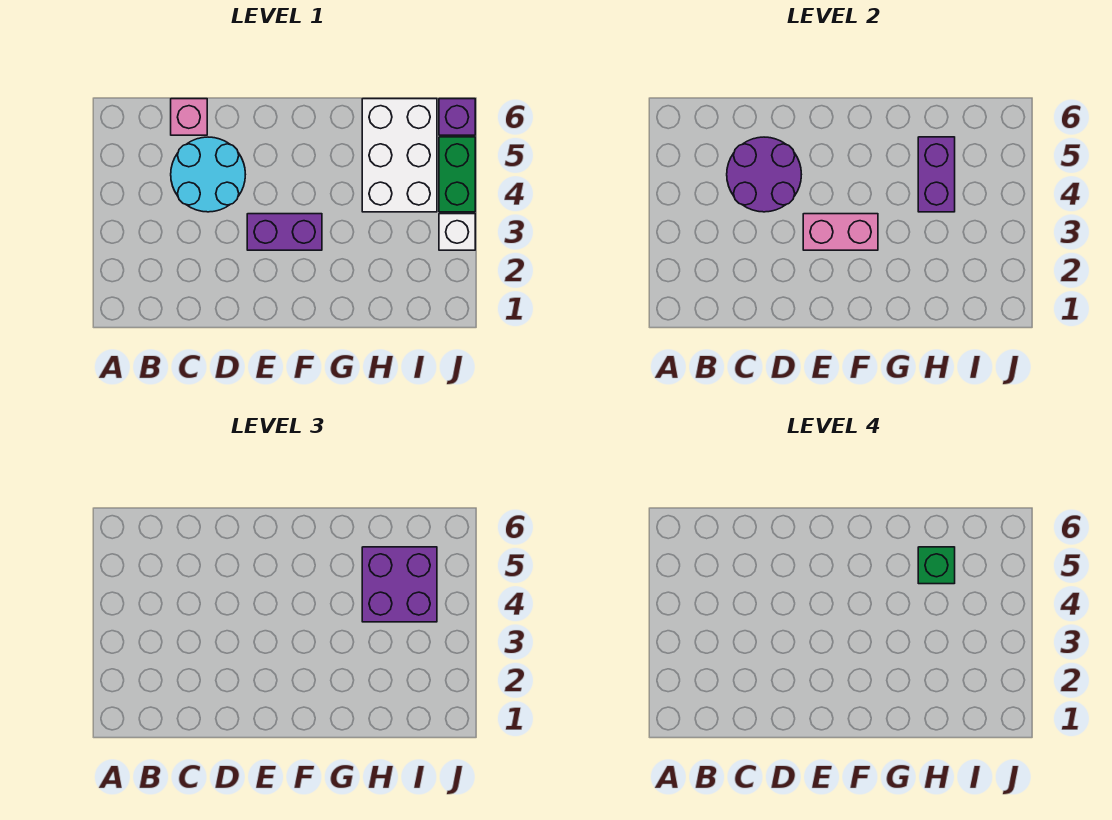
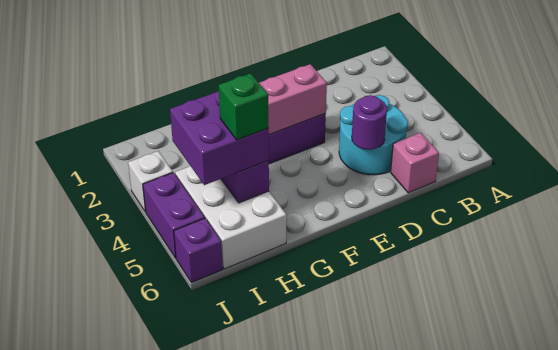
purple round brick C4:D5 level 2 -> purple round brick D5 level 2
green brick J4:J5 level 1 -> purple brick J4:J5 level 1

